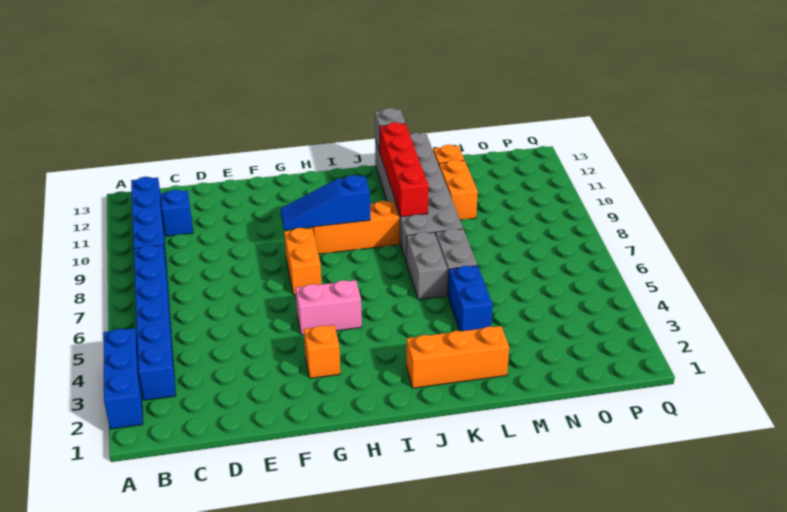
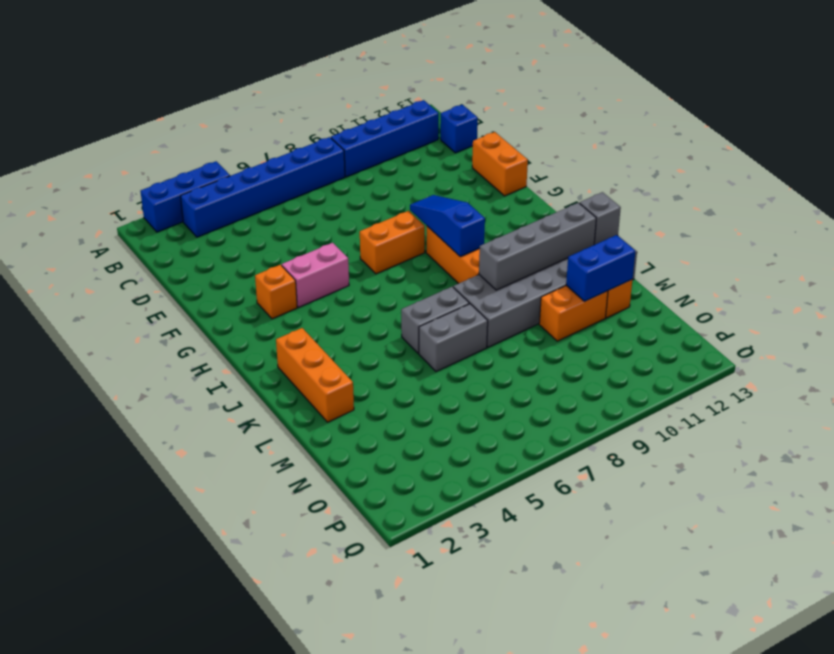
blue brick C11 level 1 -> blue brick C13 level 1
none -> orange brick E13:F13 level 1
pink brick G5:H5 level 1 -> pink brick G4:G5 level 1
red brick K9:K12 level 2 -> grey brick K9:K12 level 2
blue brick L4:L5 level 1 -> blue brick M11:M12 level 2

